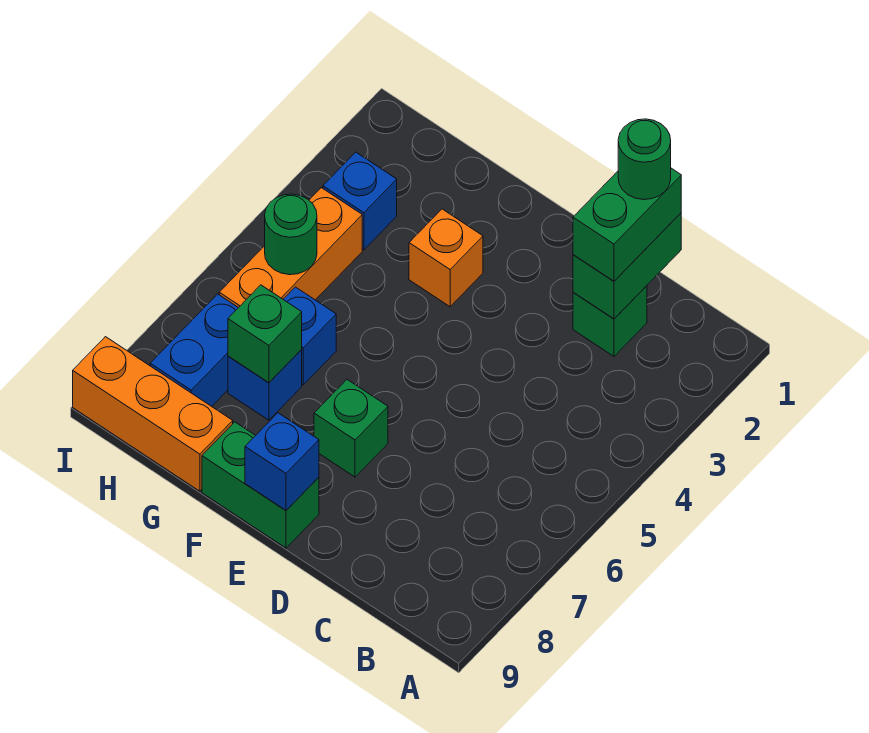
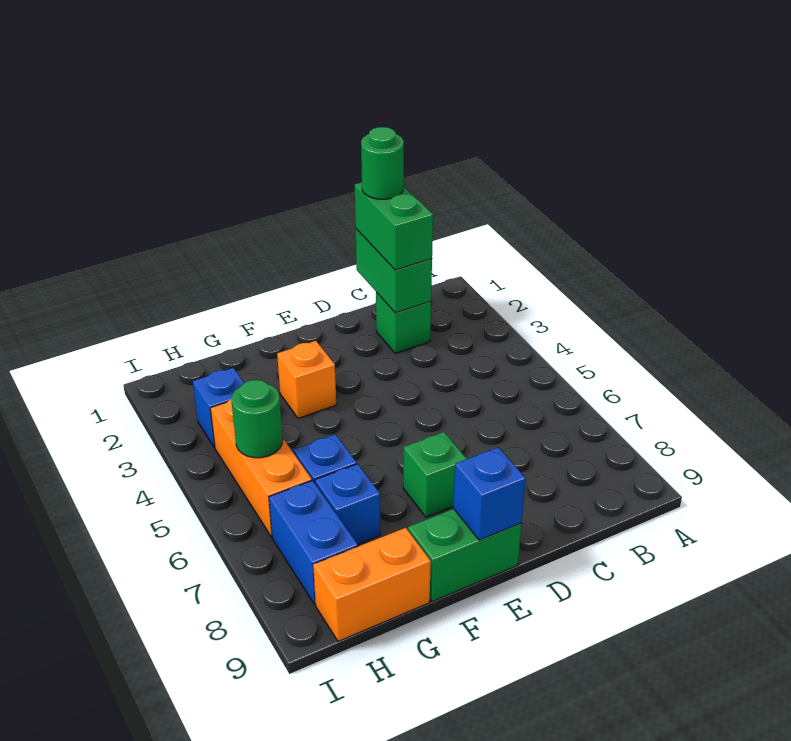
green brick G7 level 2 -> none
orange brick G9:I9 level 1 -> orange brick G9:H9 level 1

